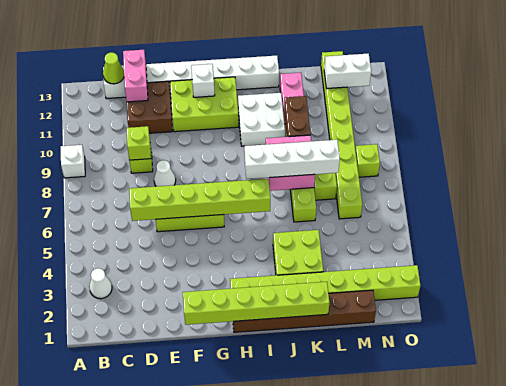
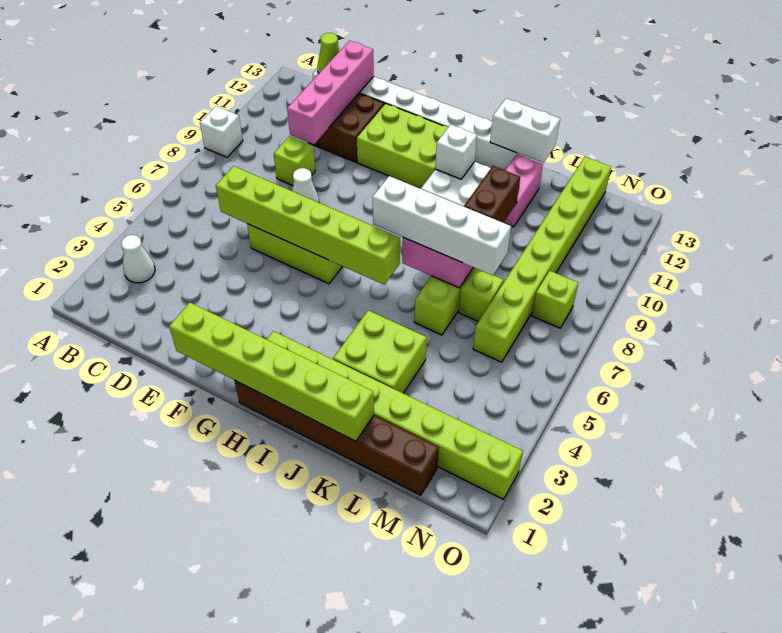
lime brick D9 level 2 -> none
pink brick D12:D13 level 2 -> pink brick D10:D13 level 2
white brick G12 level 2 -> white brick I11 level 2
white brick M12:N12 level 2 -> white brick J13:K13 level 2

